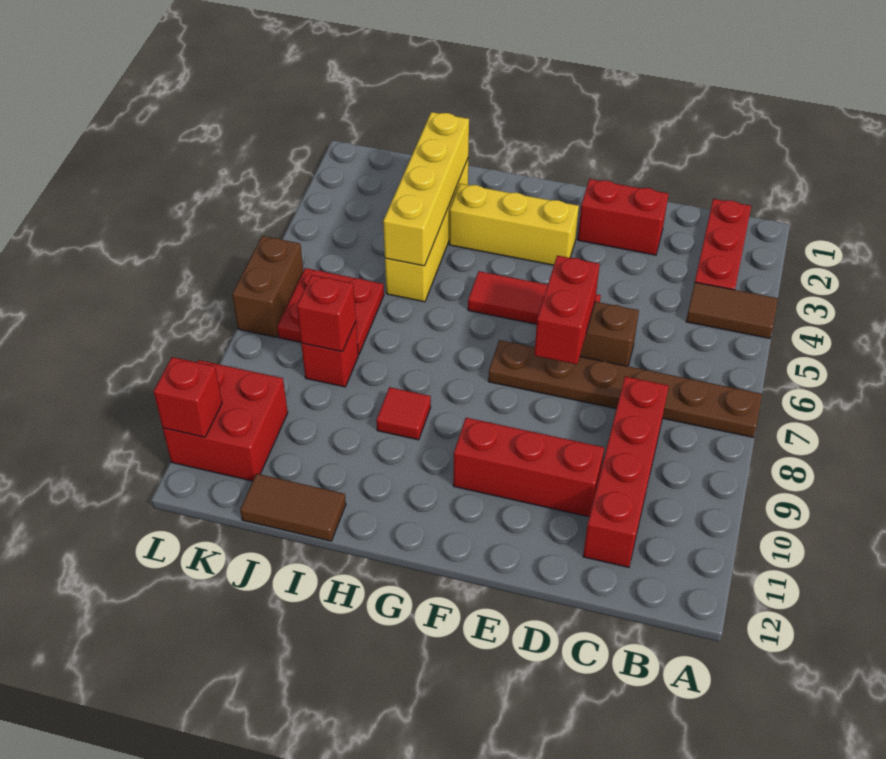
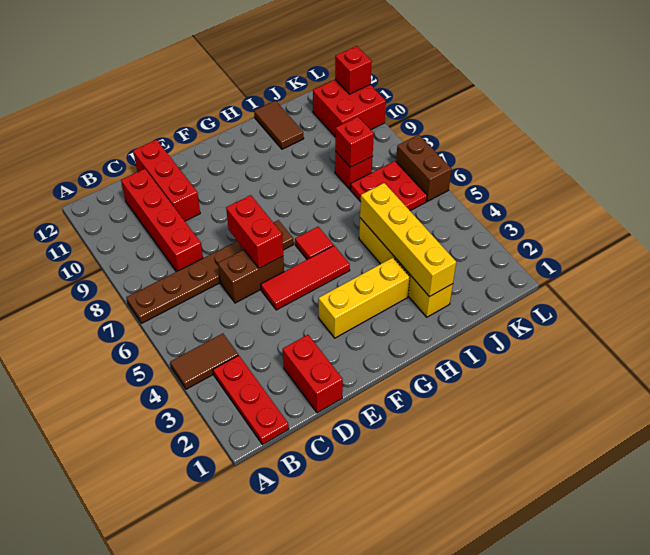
red brick D2:E2 level 1 -> red brick D1:D2 level 1
red brick D10:F10 level 1 -> red brick D10:D12 level 1
red tile H9 level 1 -> red tile G6 level 1
brown tile I12:J12 level 1 -> brown tile I11:I12 level 1

